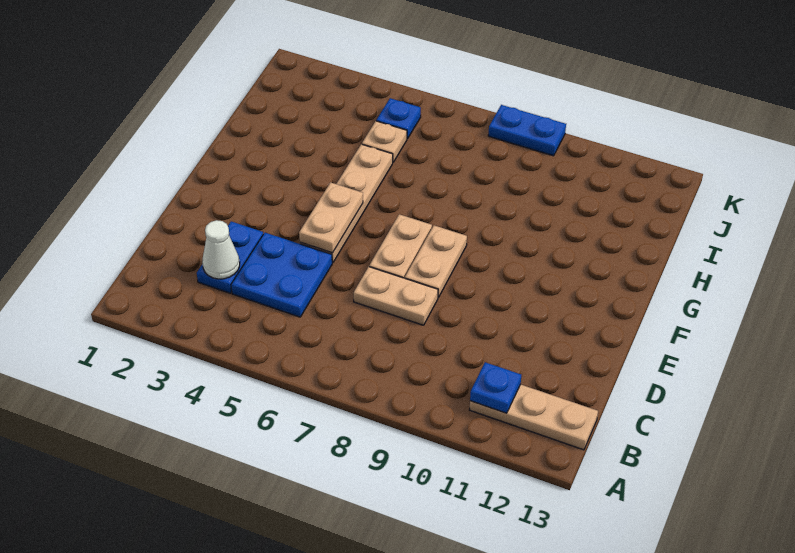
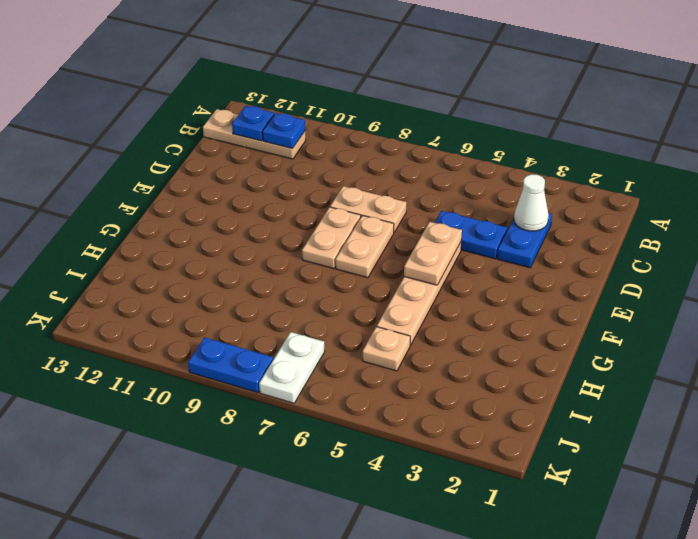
blue plate C4:D5 level 1 -> blue plate D4:D5 level 1
blue plate J5 level 1 -> blue plate B12 level 2
none -> white plate J7:K7 level 1

